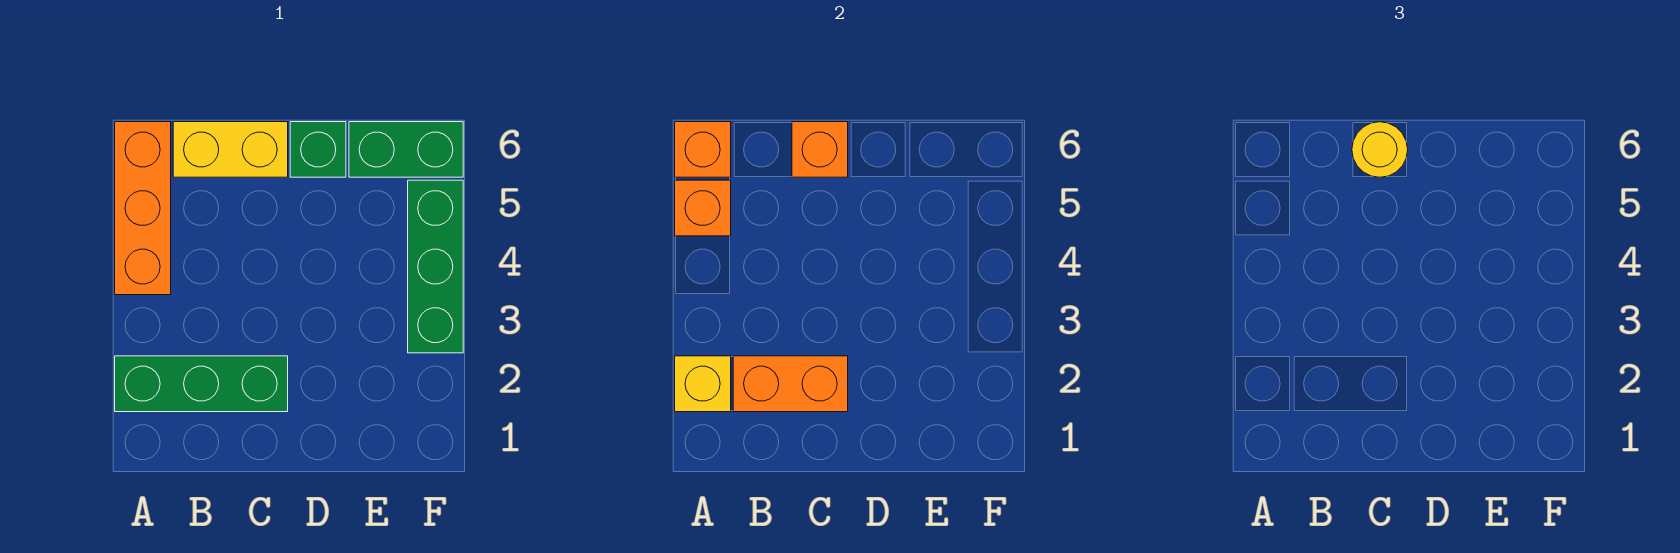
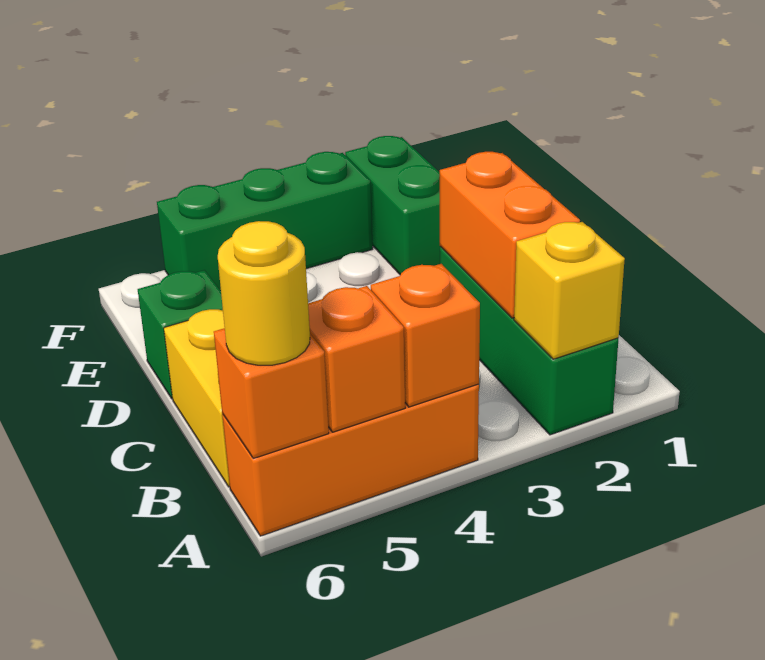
orange brick C6 level 2 -> orange brick A4 level 2
yellow round brick C6 level 3 -> yellow round brick A6 level 3
green brick E6:F6 level 1 -> green brick E2:F2 level 1

